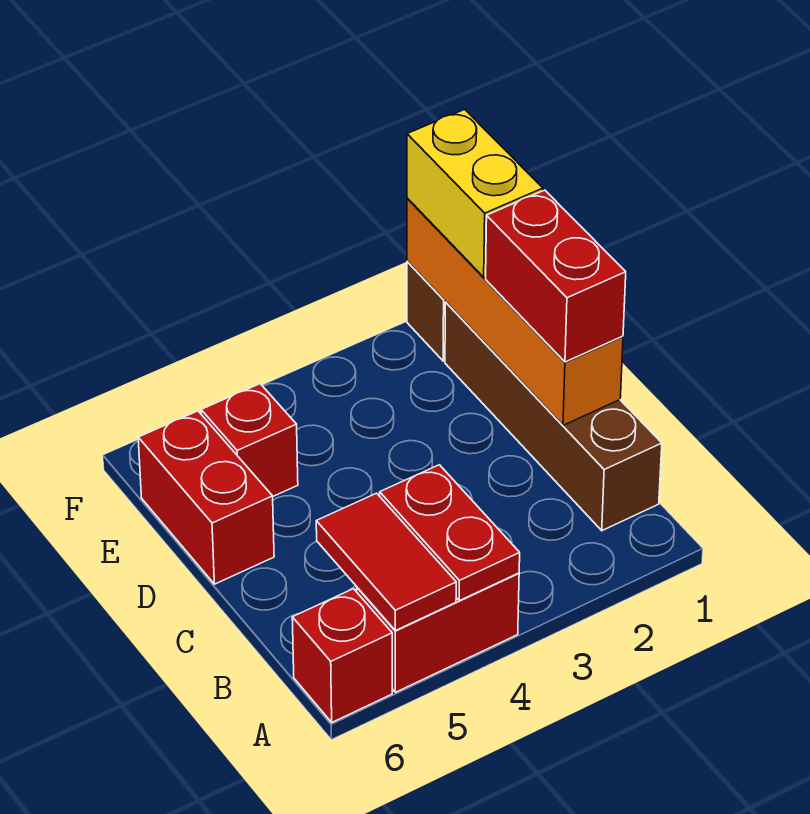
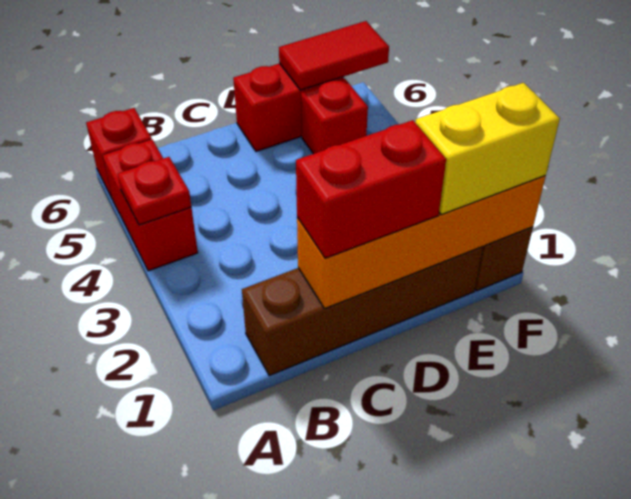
red plate A4:B4 level 2 -> red plate A4 level 2
red tile A5:B5 level 2 -> red tile E6:F6 level 2

